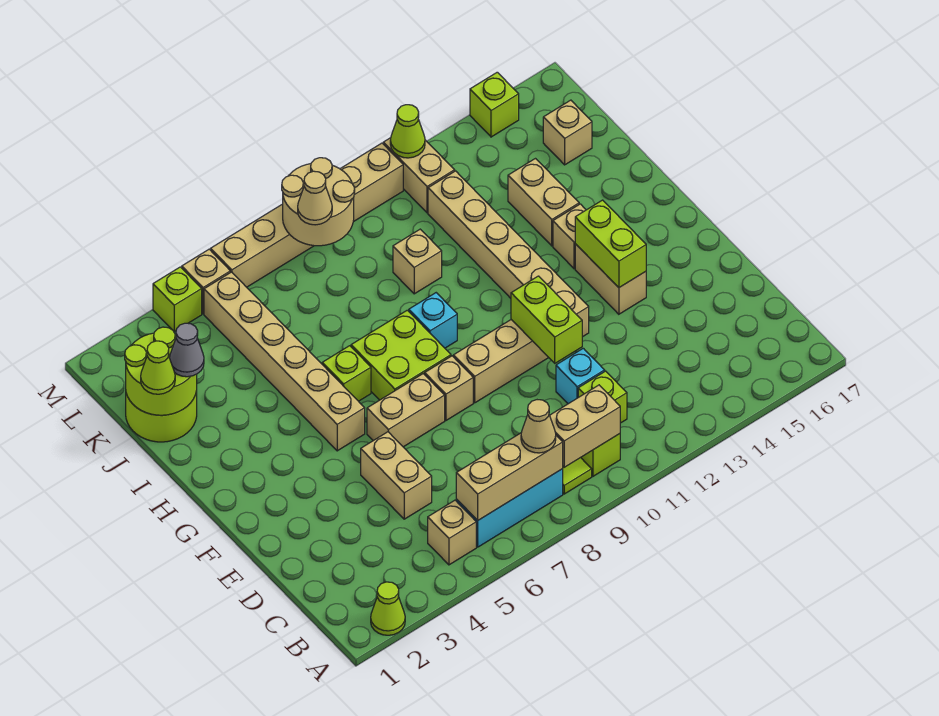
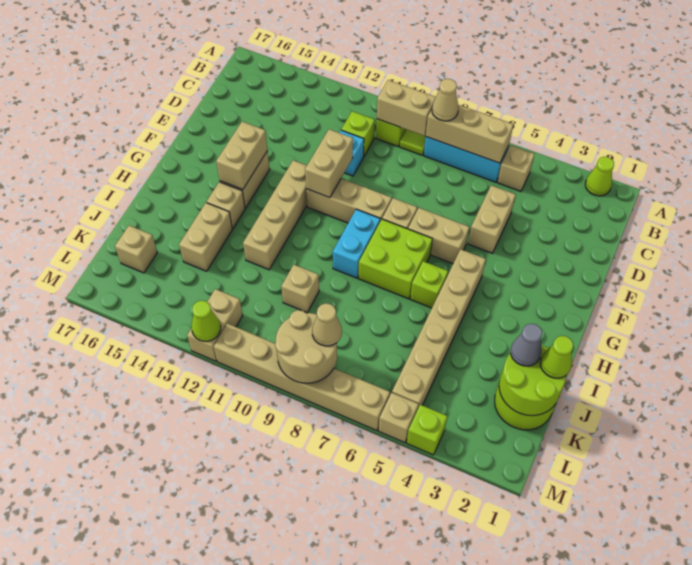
lime brick E11:F11 level 2 -> tan brick E11:F11 level 2
tan brick F12:K12 level 1 -> tan brick F12:I12 level 1
lime brick F14:G14 level 2 -> tan brick F14:G14 level 2
cyan brick H9 level 1 -> cyan brick G9:H9 level 1
lime brick M15 level 1 -> none

